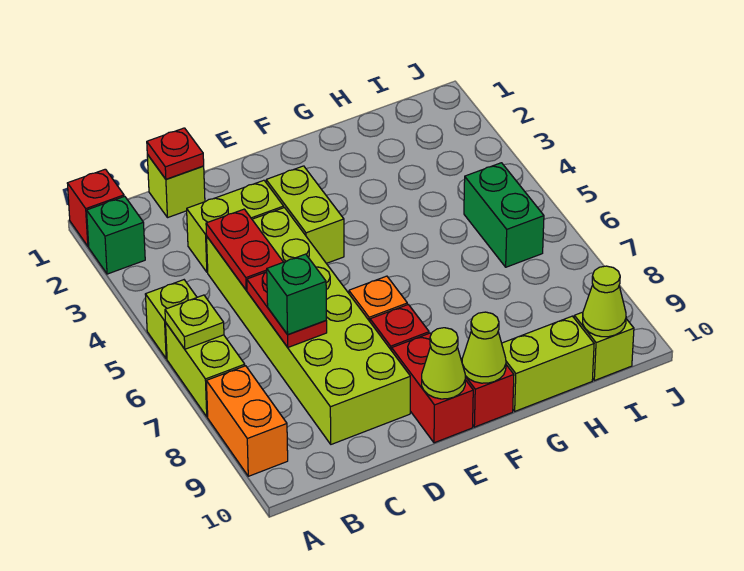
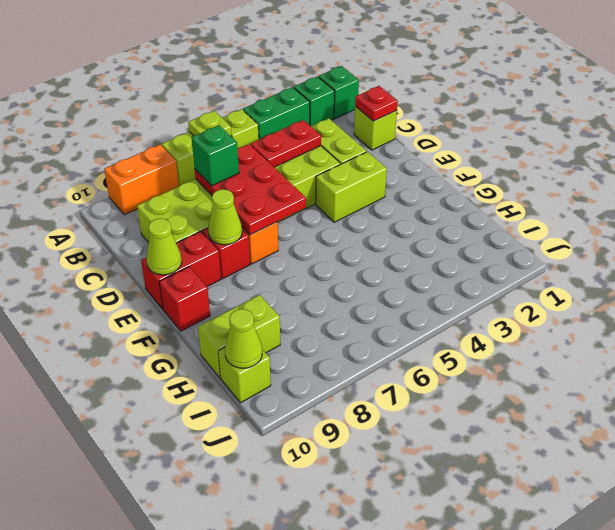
red brick A1 level 1 -> green brick A1 level 1
red plate C6:C7 level 2 -> red plate C6:E7 level 2
lime cone F10 level 2 -> lime cone E8 level 2
lime brick G10:H10 level 1 -> lime brick H9:H10 level 1
green brick I5:I6 level 1 -> green brick A3:A4 level 1

